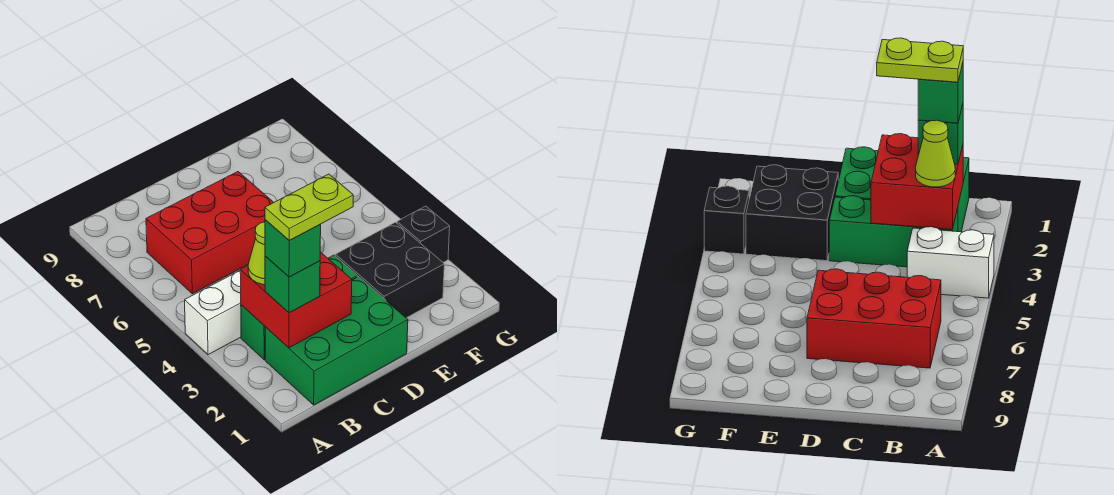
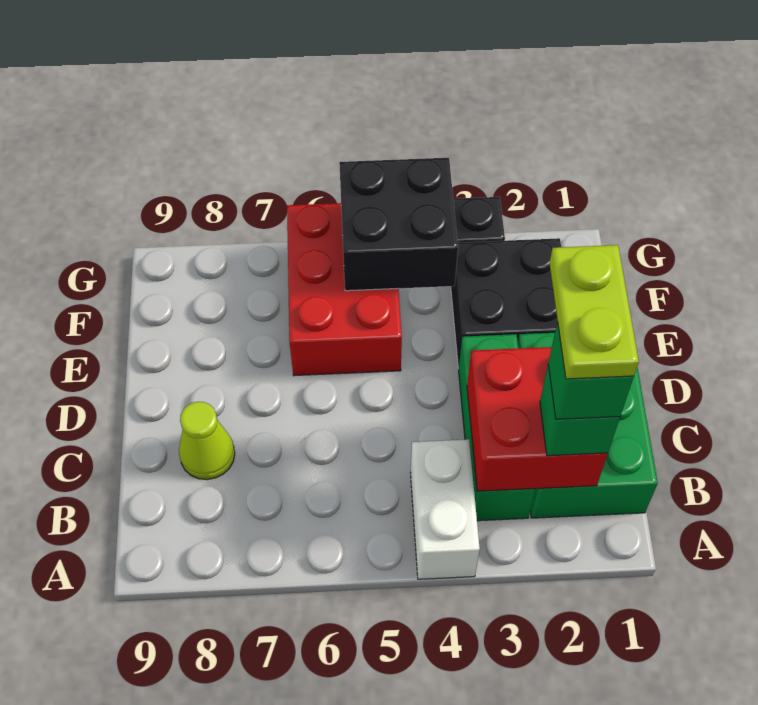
lime cone B3 level 3 -> lime cone C8 level 1
red brick B6:D7 level 1 -> red brick E5:G6 level 1
none -> black brick F4:G5 level 2

